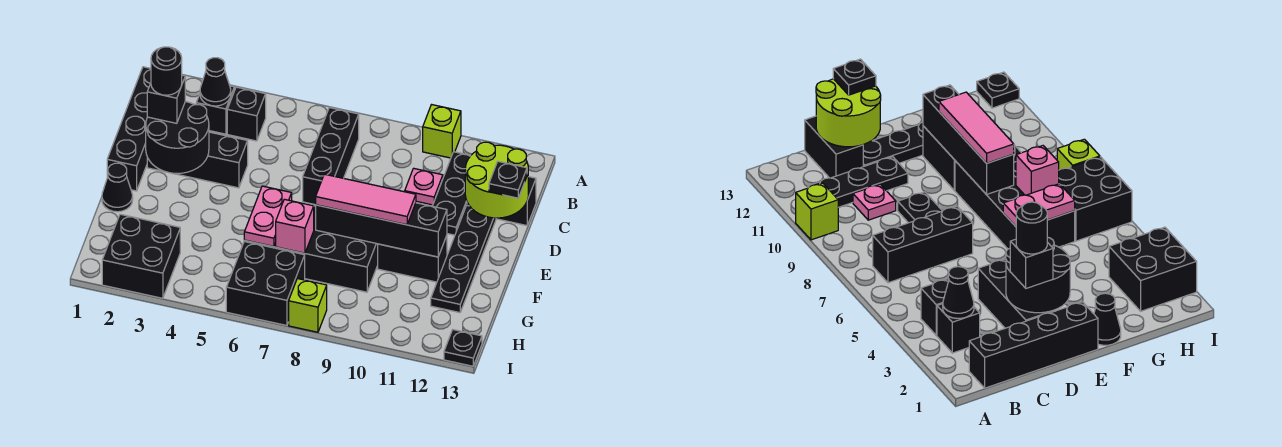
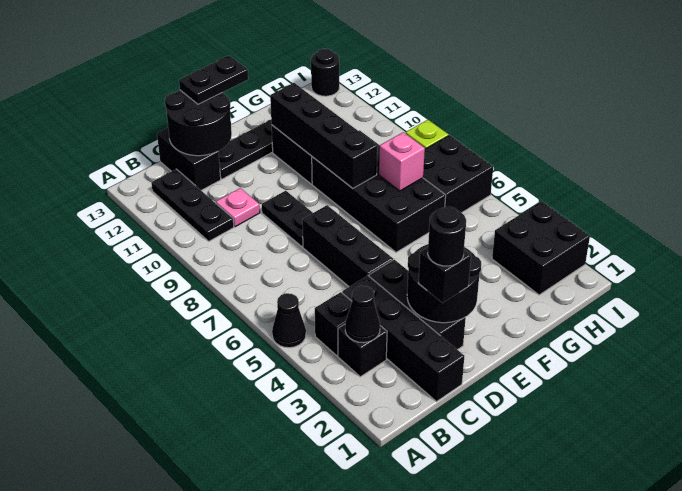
lime brick A10 level 1 -> none
black brick B1:E1 level 1 -> black brick C1:C4 level 1
black brick B7:D7 level 1 -> black brick D5:D7 level 1
black plate B11:D11 level 1 -> black plate B10:B12 level 1
lime round brick C12:D13 level 2 -> black round brick C12:D13 level 2
black plate D13 level 3 -> black plate D13:E13 level 3
black cone F1 level 1 -> black cone A5 level 1
pink plate F6:G6 level 2 -> none
pink tile F8:F10 level 3 -> none
black plate I13 level 1 -> black round brick I13 level 1

